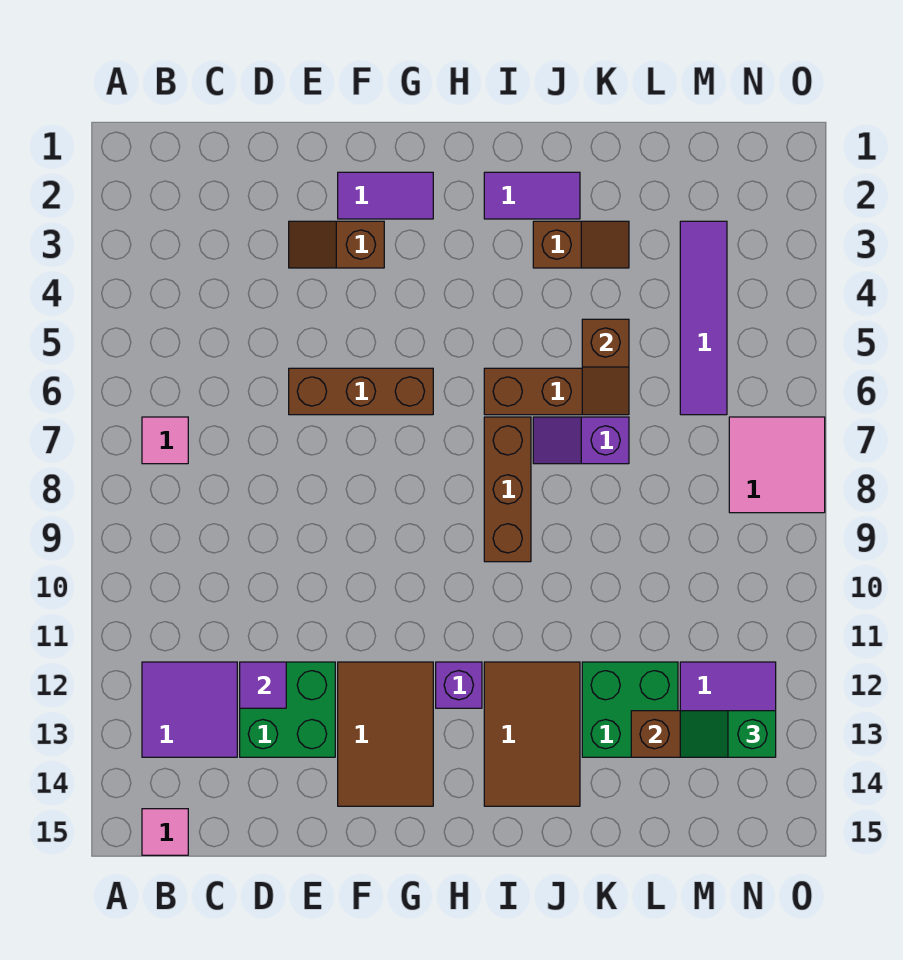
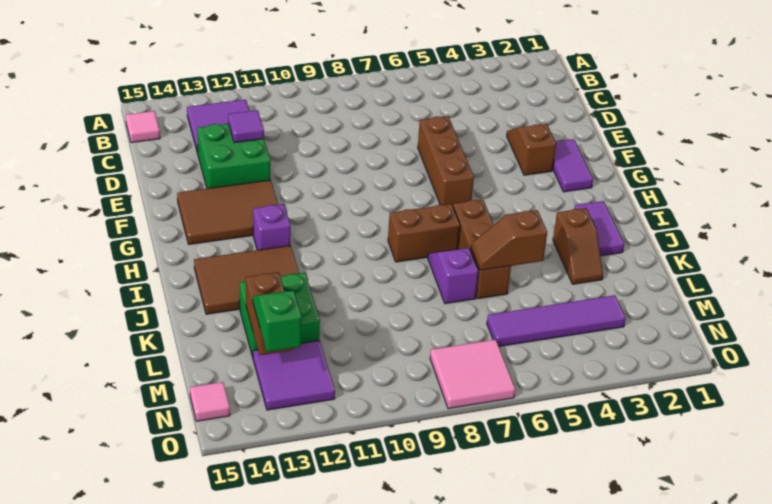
pink tile B7 level 1 -> pink tile N15 level 1
brown brick I7:I9 level 1 -> brown brick I7:I8 level 1

